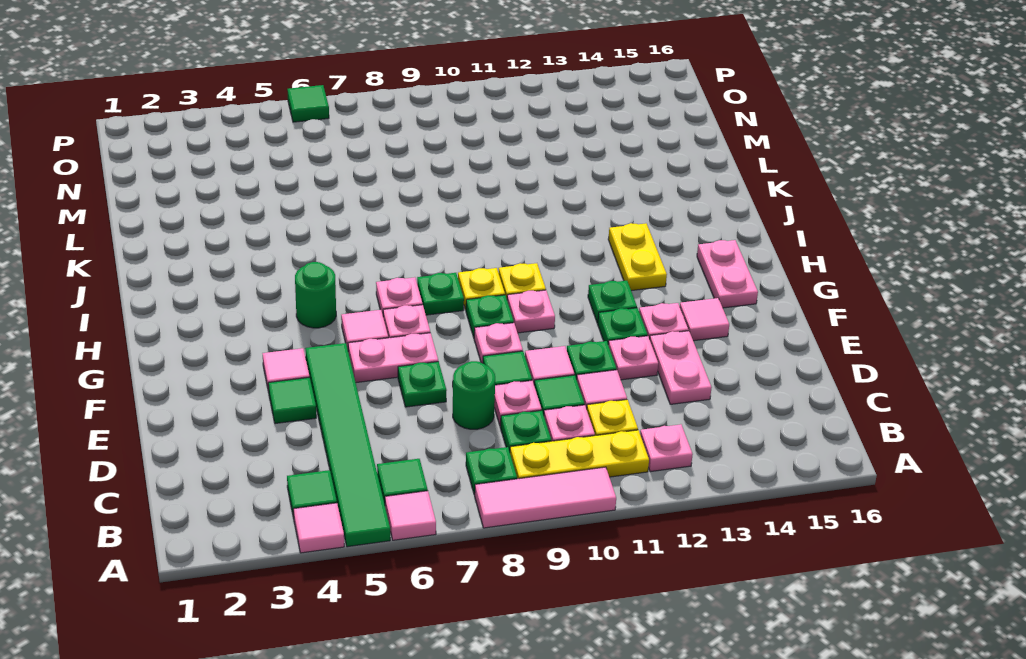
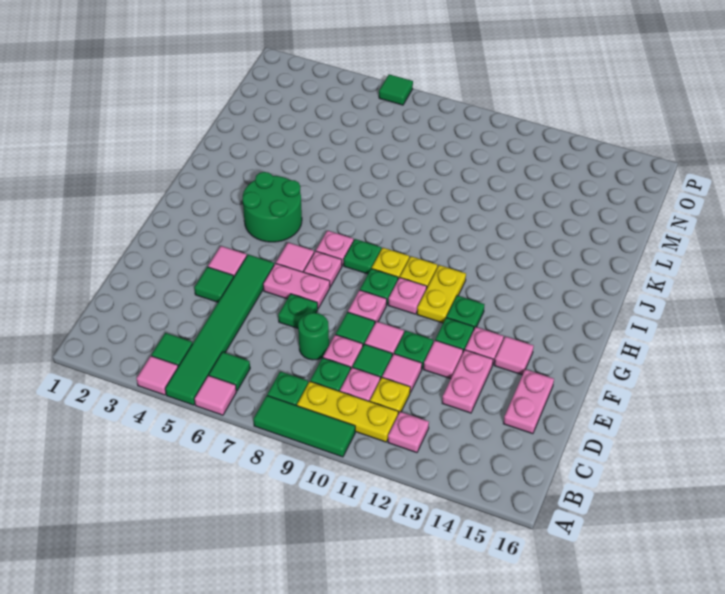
pink tile A8:A10 level 1 -> green tile A8:A10 level 1
pink plate E12 level 1 -> pink tile E12 level 1
pink plate G15:H15 level 1 -> pink plate D15:E15 level 1
green round brick H5 level 1 -> green round brick H4:I5 level 1
yellow plate H13:I13 level 1 -> yellow plate G11:H11 level 1

